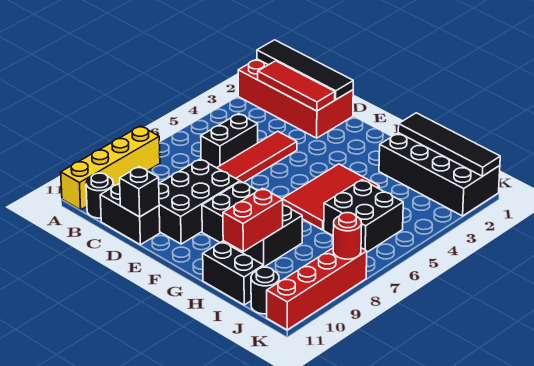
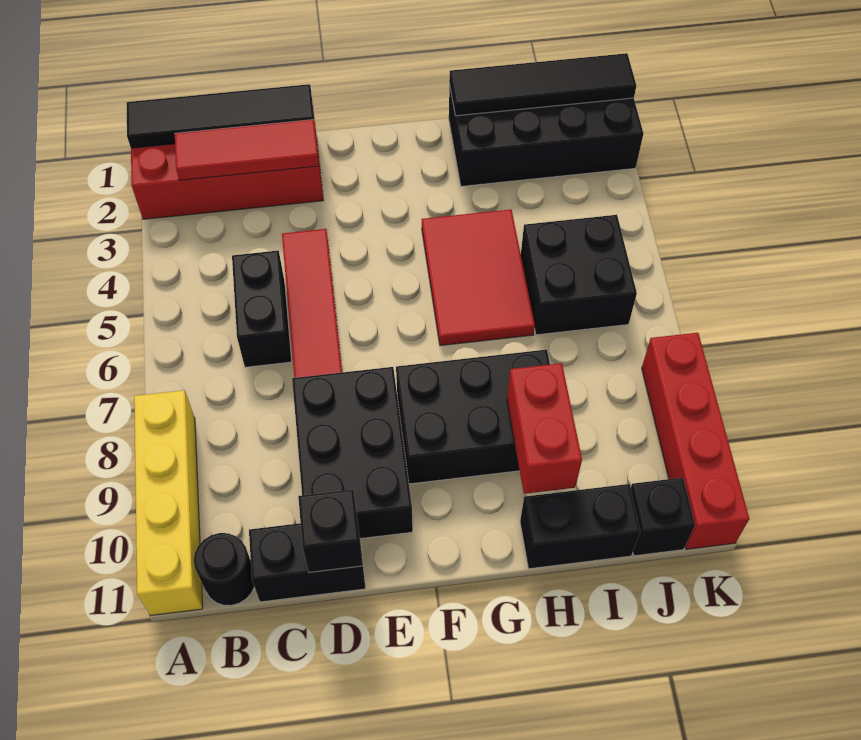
black round brick J11 level 1 -> black brick J11 level 1
red round brick K8 level 2 -> none

